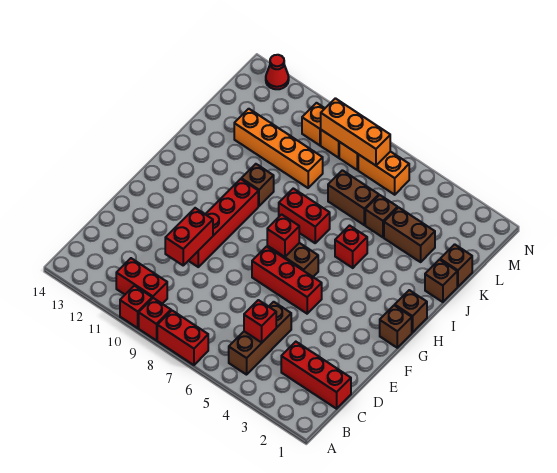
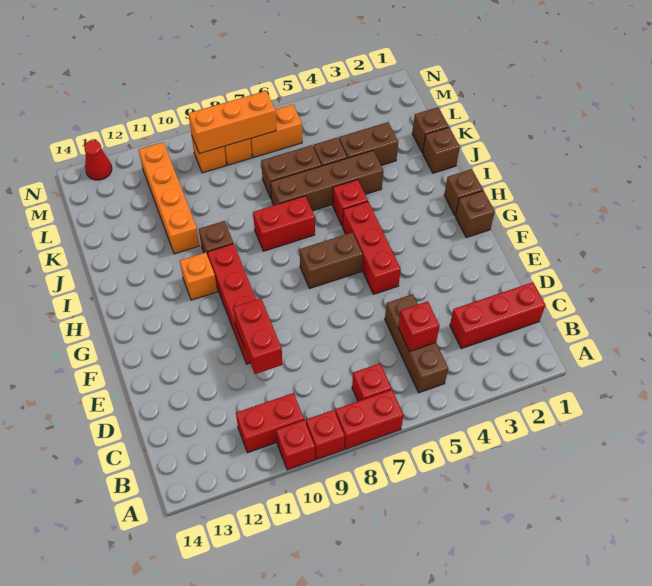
red brick F5:F7 level 1 -> red brick F5:H5 level 1
red brick G7 level 2 -> red brick B7 level 1
none -> brown brick J4:J7 level 1
orange brick K9:K12 level 1 -> orange brick J11:M11 level 1
orange brick M10 level 1 -> orange brick H11 level 1

